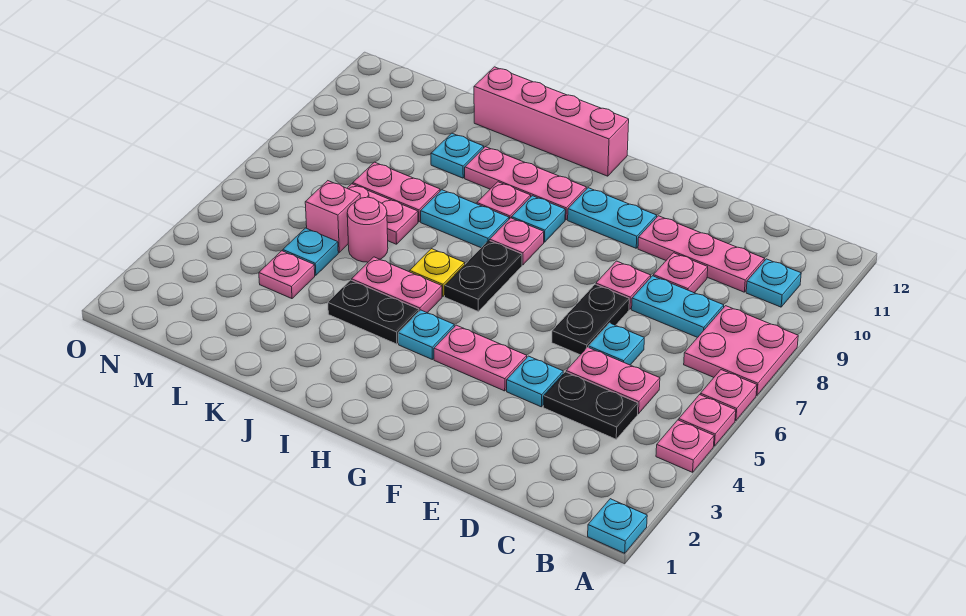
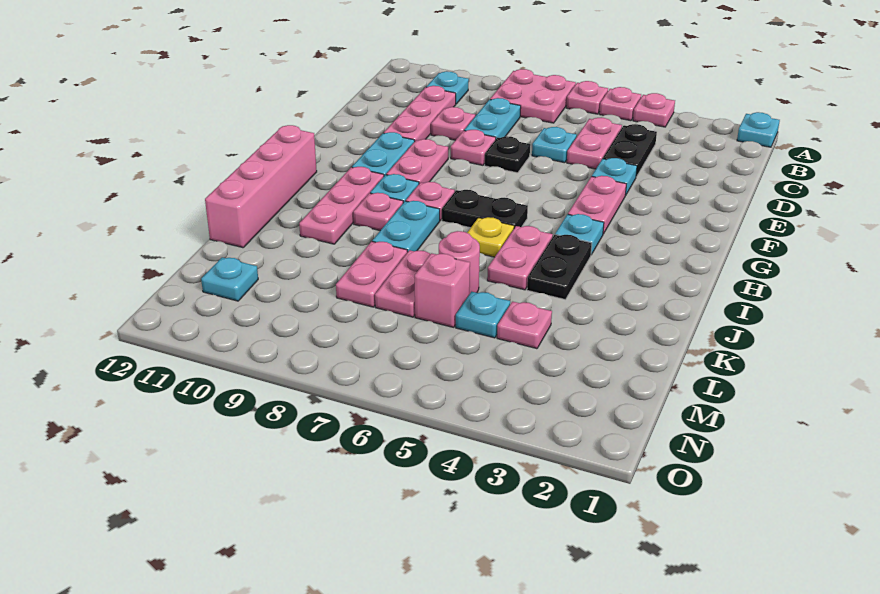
black plate E6:E7 level 1 -> black plate E7 level 1
none -> pink plate F9:G9 level 1
cyan plate K10 level 1 -> cyan plate M11 level 1

